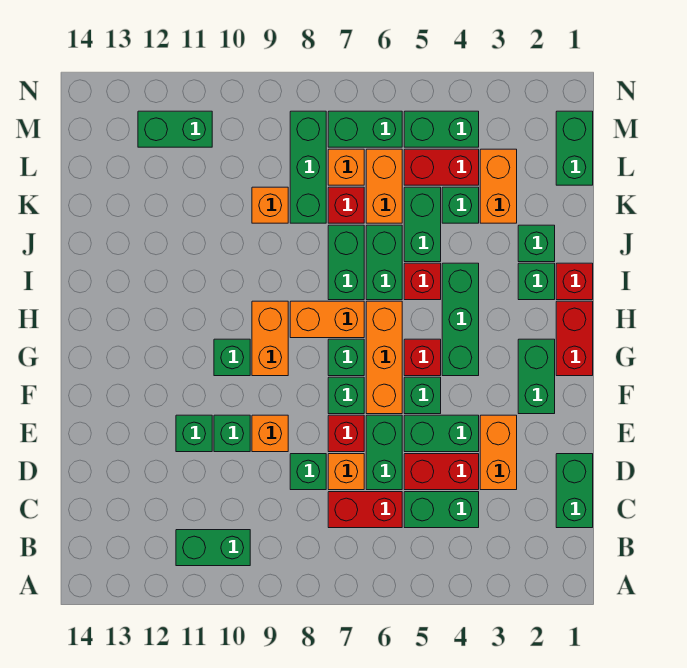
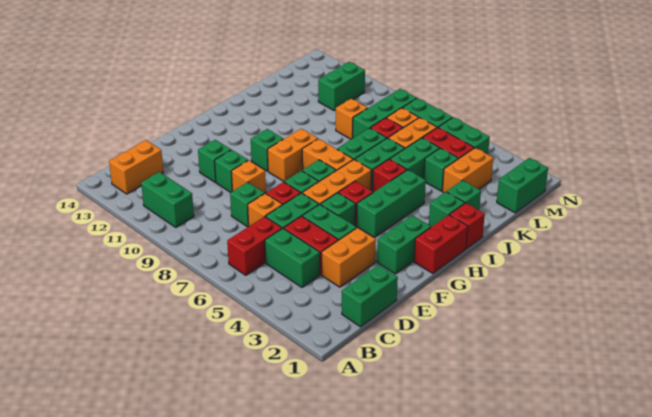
none -> orange brick B13:C13 level 1
red brick C6:C7 level 1 -> red brick B6:C6 level 1
green brick M11:M12 level 1 -> green brick L11:M11 level 1

